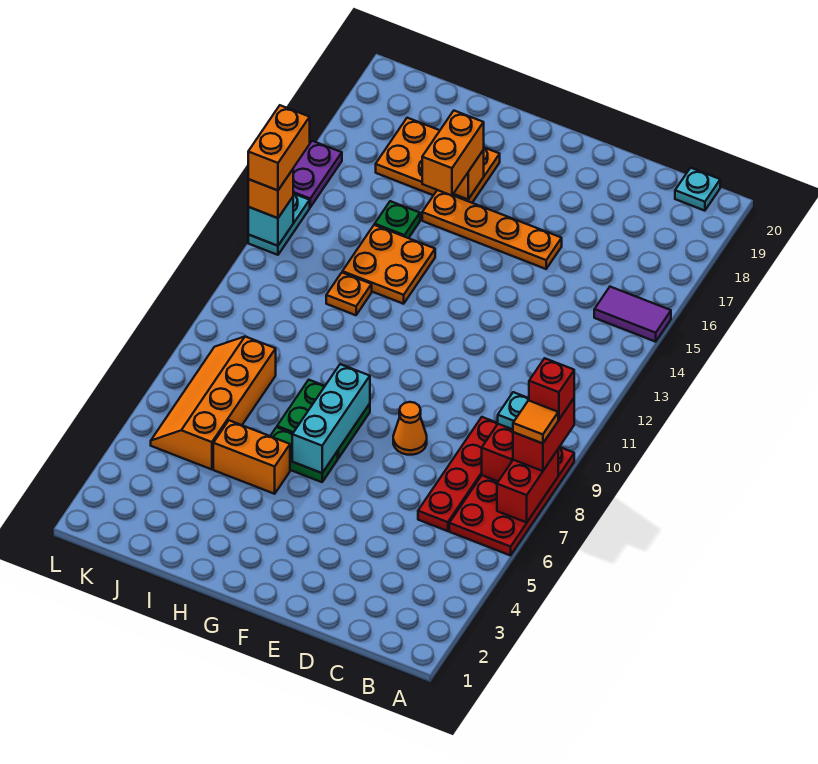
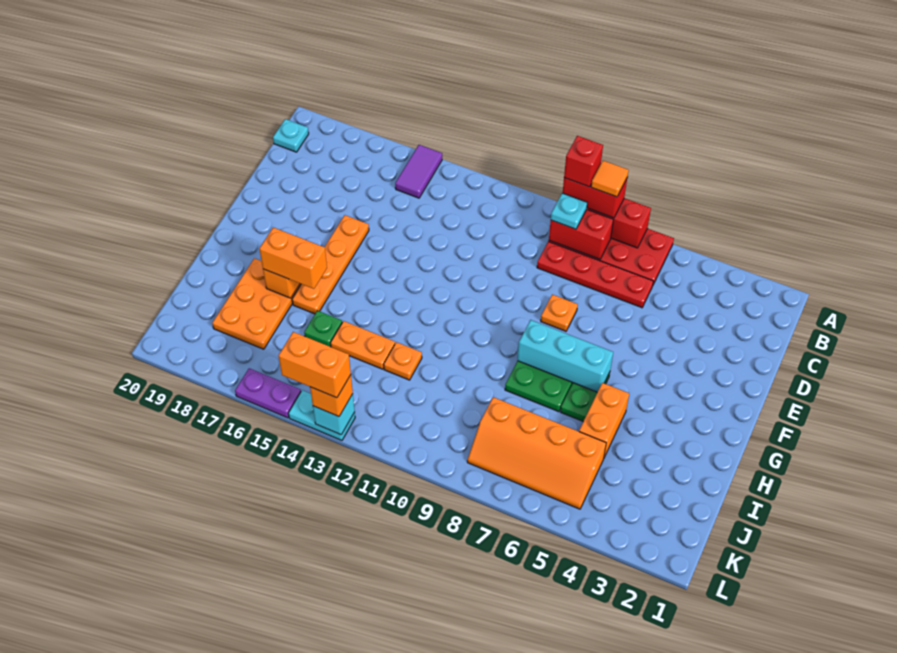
orange cone E8 level 1 -> orange plate E8 level 1
orange plate H13:I14 level 1 -> orange plate I13:I14 level 1

